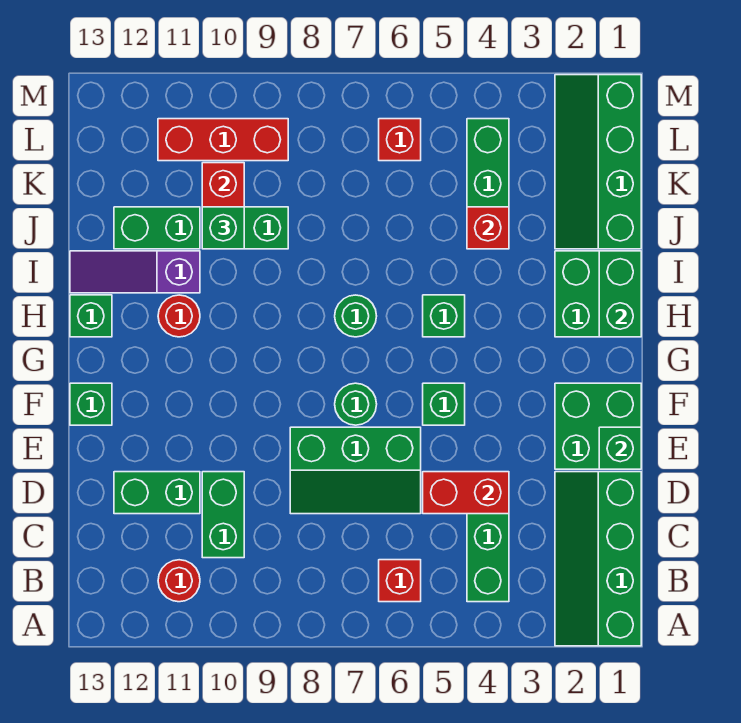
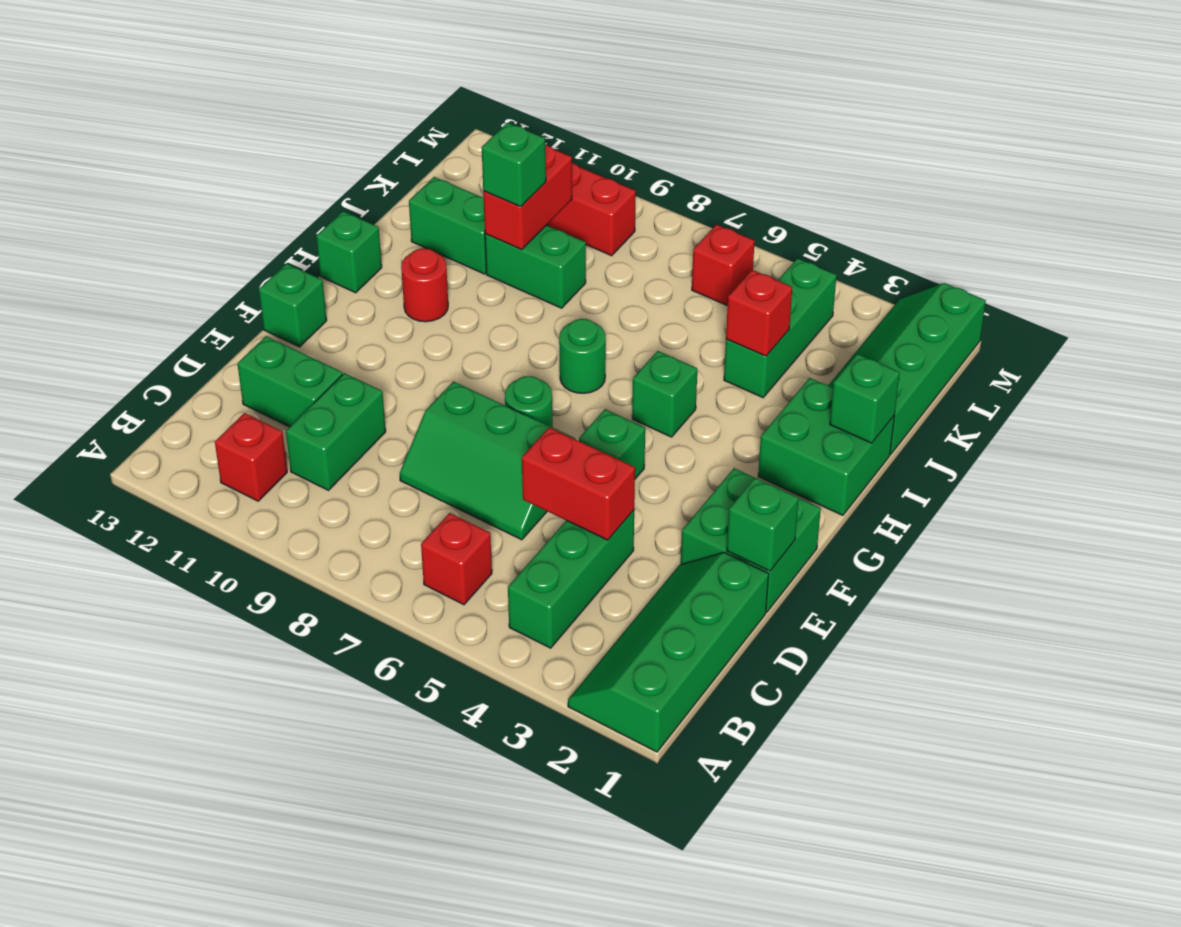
red round brick B11 level 1 -> red brick B11 level 1
green brick H1:I1 level 2 -> green brick I1 level 2
purple slope I11:I13 level 1 top 11 -> none

